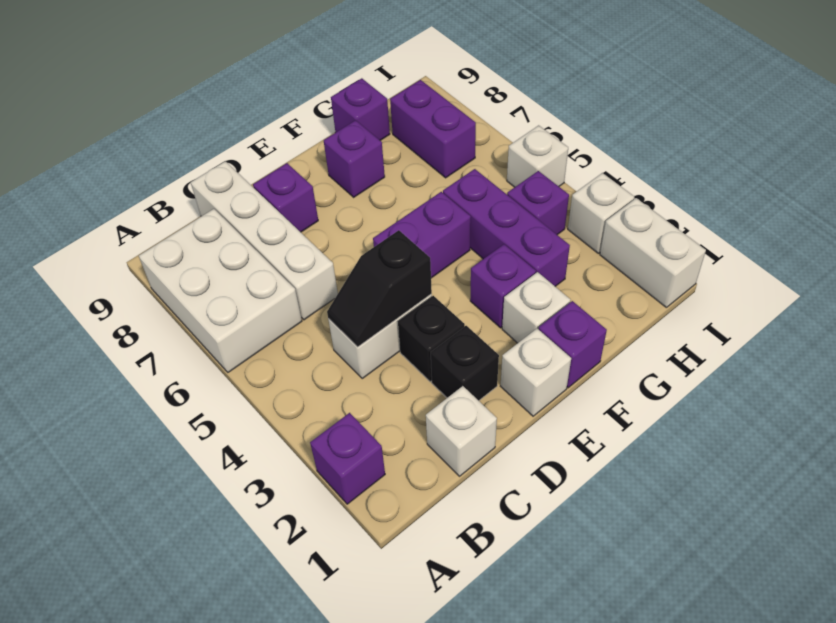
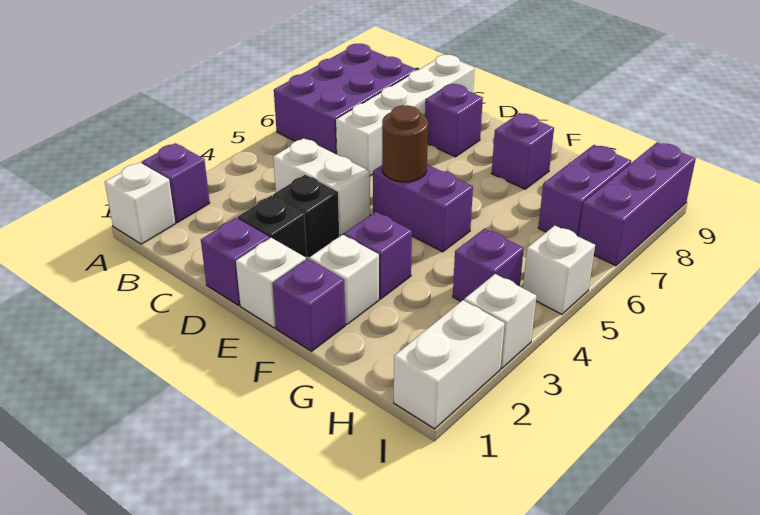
white brick A6:B8 level 1 -> purple brick A6:B8 level 1
white brick C1 level 1 -> white brick A1 level 1
black slope C4:D4 level 2 top D -> none
none -> brown round brick E5 level 2
purple brick G3:G5 level 1 -> purple brick I7:I9 level 1
purple brick G9 level 1 -> purple brick D1 level 1

